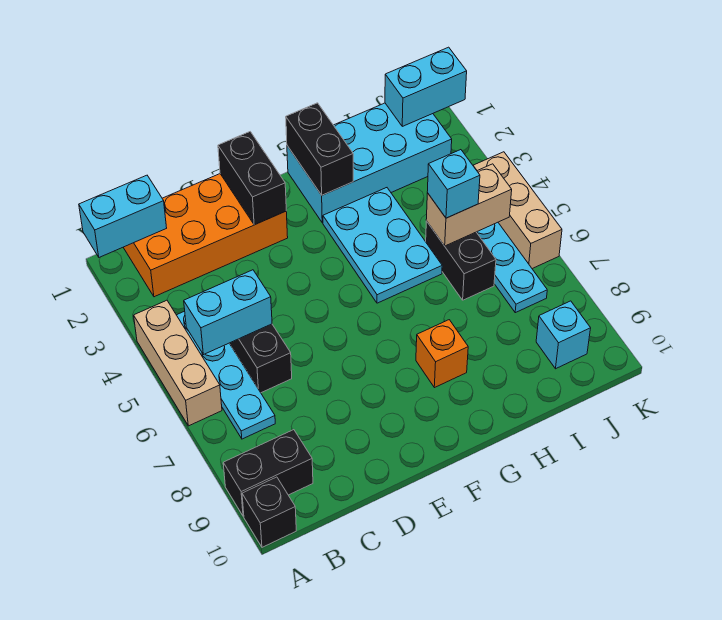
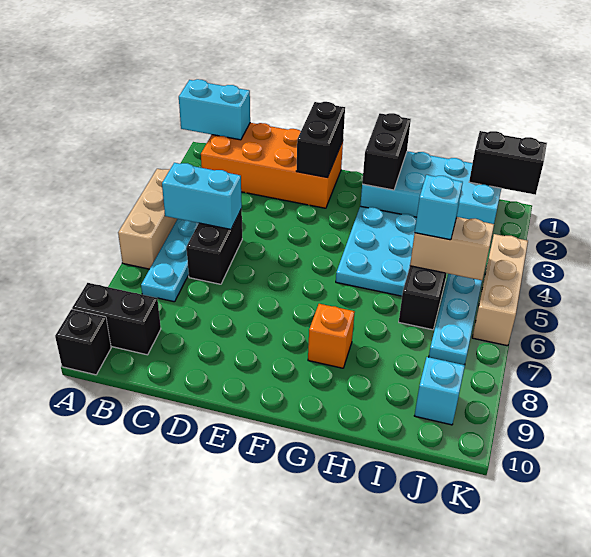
cyan brick J1:K1 level 2 -> black brick J1:K1 level 2

